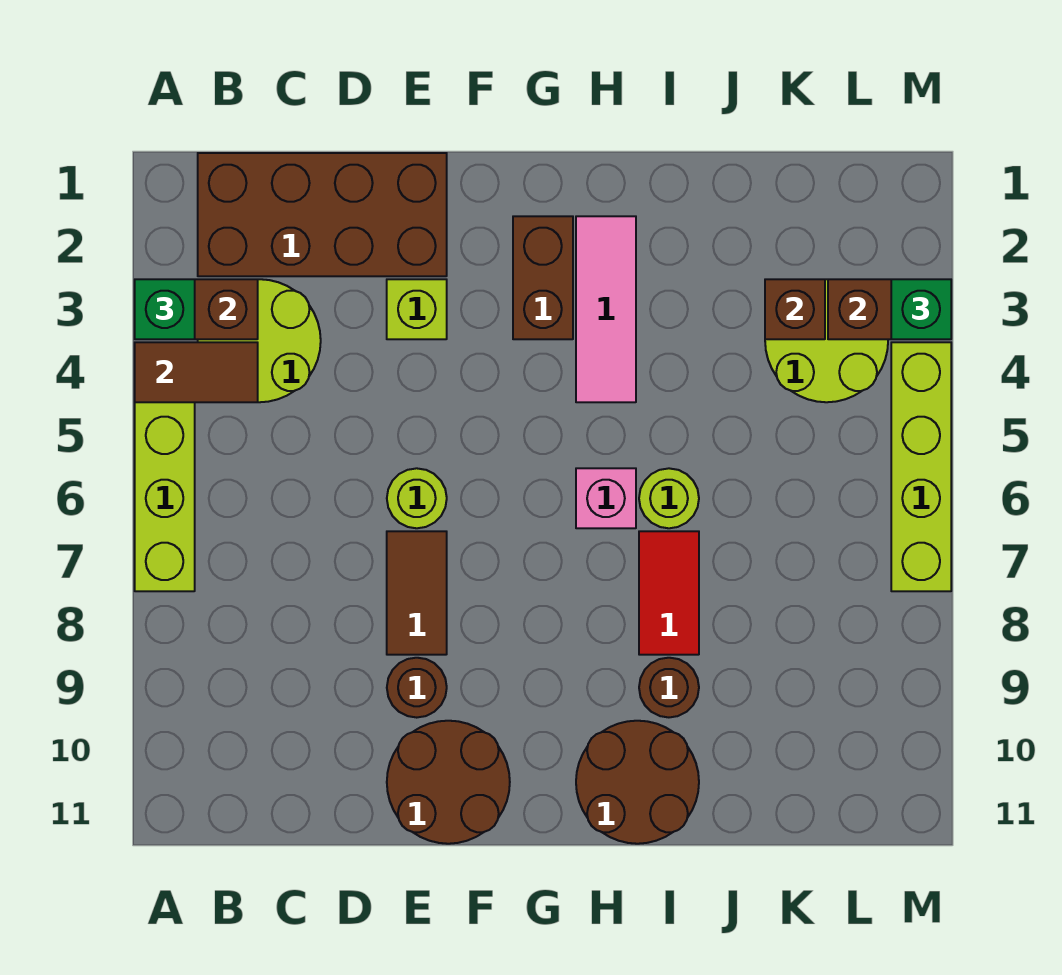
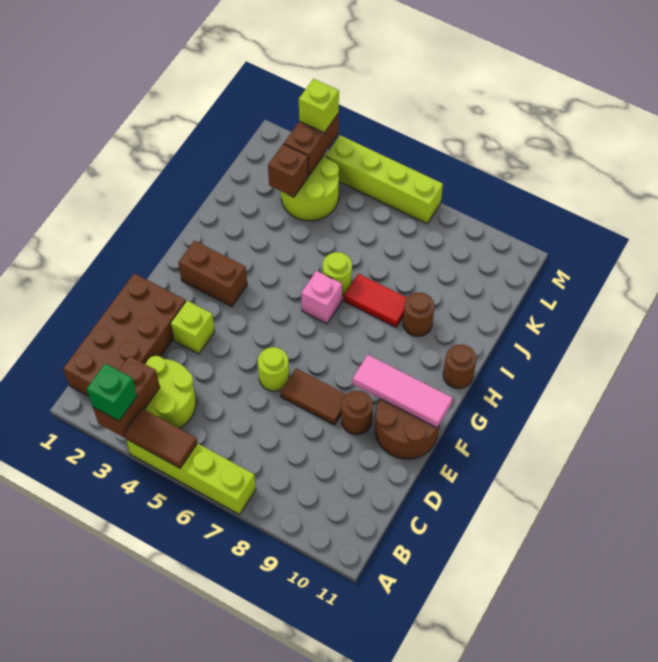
brown tile A4:B4 level 2 -> brown tile A4:A5 level 2
pink tile H2:H4 level 1 -> pink tile F9:F11 level 2
brown round brick H10:I11 level 1 -> brown round brick H11 level 1
green brick M3 level 3 -> lime brick M3 level 3

